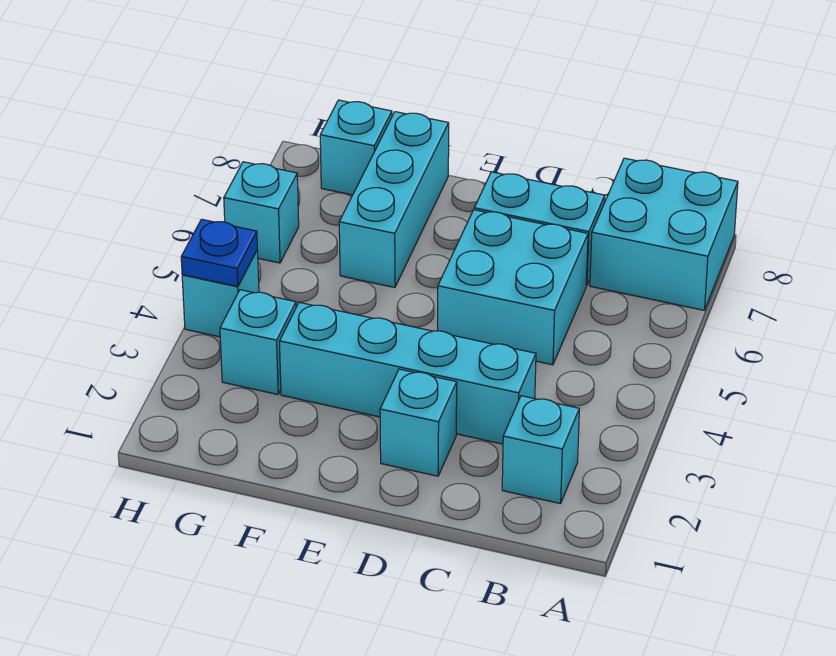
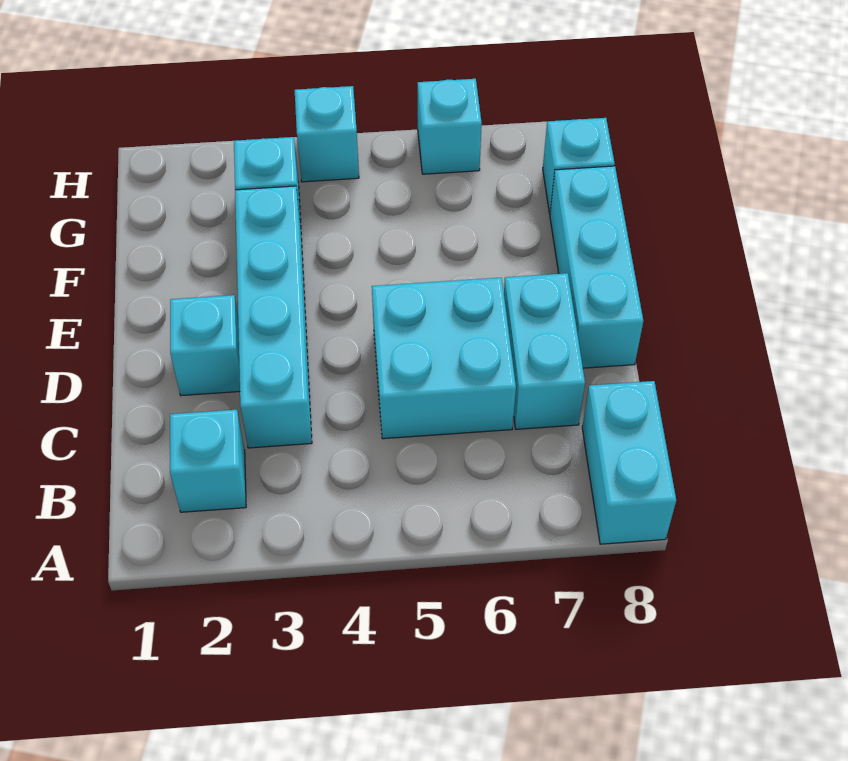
cyan brick A7:B8 level 1 -> cyan brick A8:B8 level 1
cyan brick F6:F8 level 1 -> cyan brick D8:F8 level 1
blue plate H4 level 2 -> none

